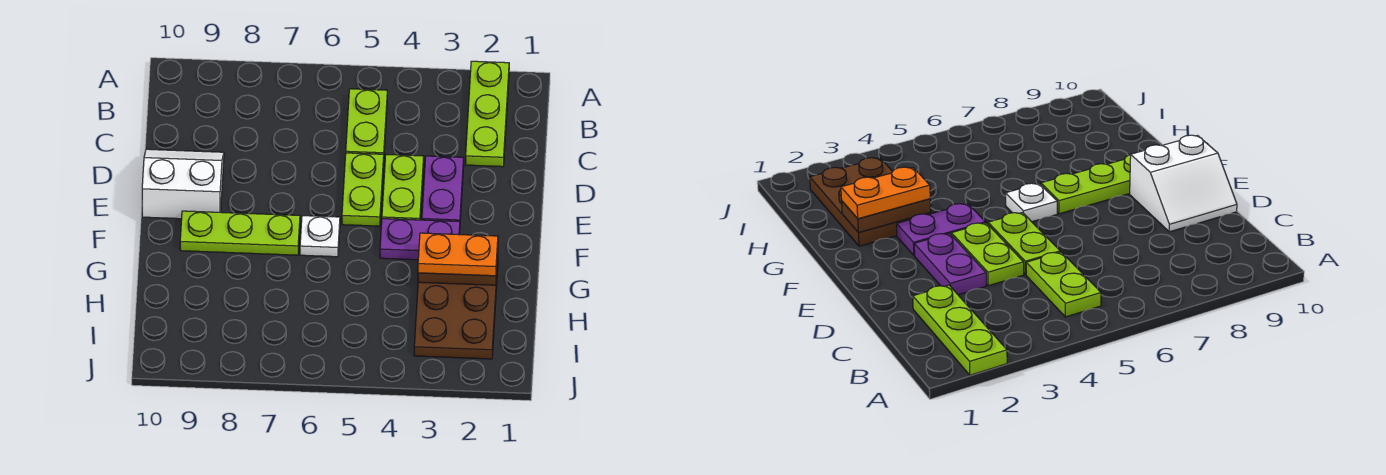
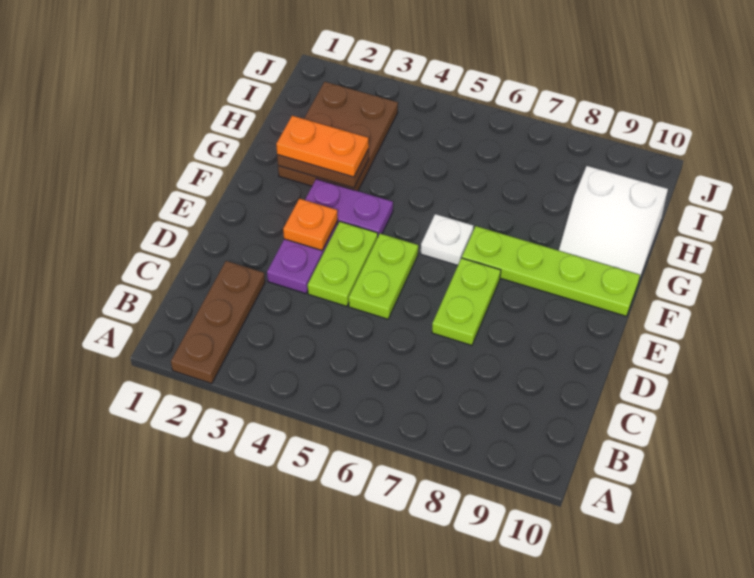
lime plate A2:C2 level 1 -> brown plate A2:C2 level 1
lime plate B5:C5 level 1 -> lime plate D7:E7 level 1
white slope D9:E10 level 1 top E -> white slope G9:H10 level 1 top H
none -> orange plate E3 level 2
lime plate F7:F9 level 1 -> lime plate F7:F10 level 1

